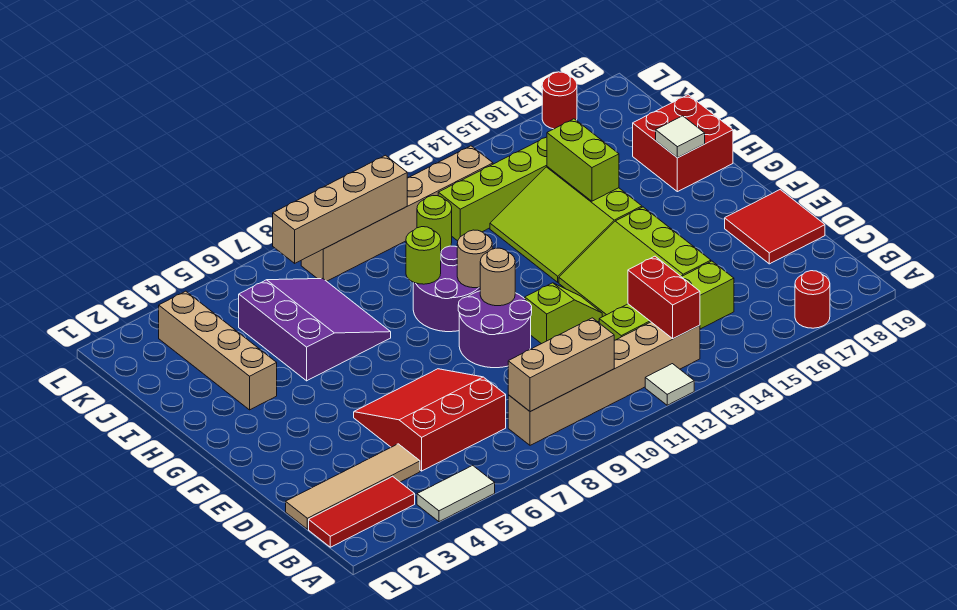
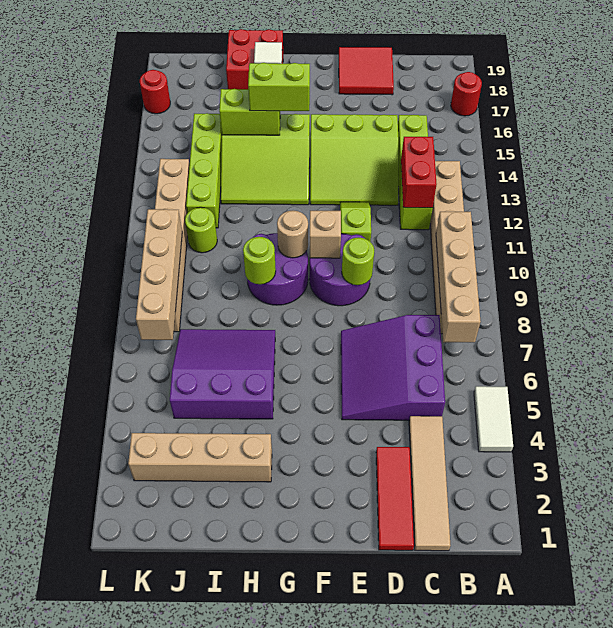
white tile A12 level 1 -> none
red tile B1:B3 level 1 -> red tile D1:D3 level 1
tan brick B8:B10 level 2 -> tan brick B7:B10 level 2
red brick B13:C13 level 2 -> red brick C12:C13 level 2
red slope C5:E7 level 1 top C -> purple slope C5:E7 level 1 top C
none -> lime round brick E9 level 2
tan round brick F10 level 2 -> tan brick F10 level 2
none -> lime brick G15:H15 level 3

